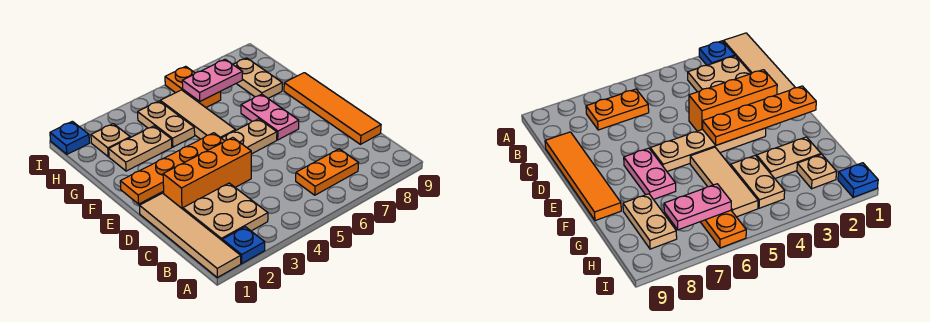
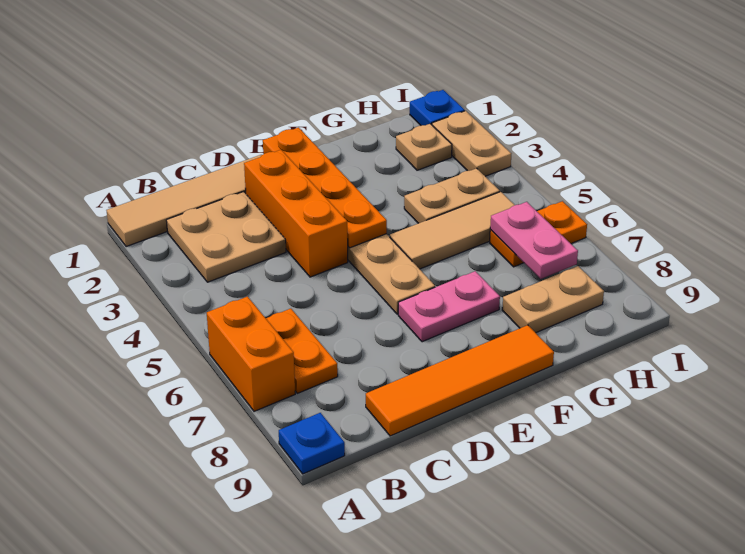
blue plate A2 level 1 -> blue plate A9 level 1
none -> orange brick A6:A7 level 1
tan plate G2:G3 level 1 -> tan plate I2:I3 level 1

